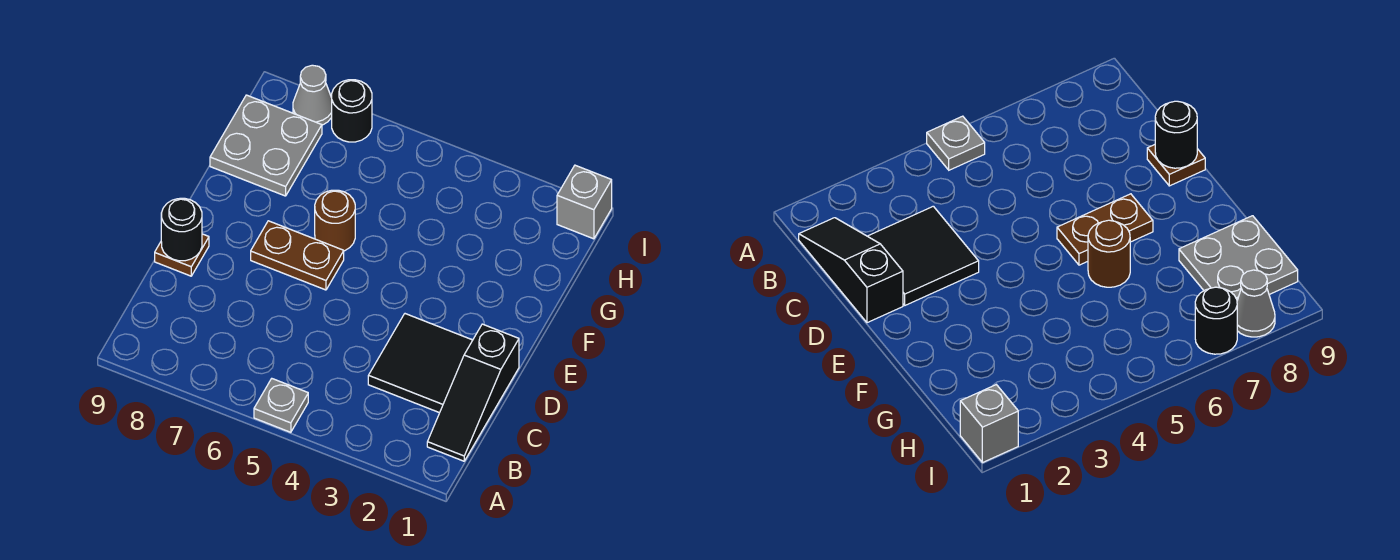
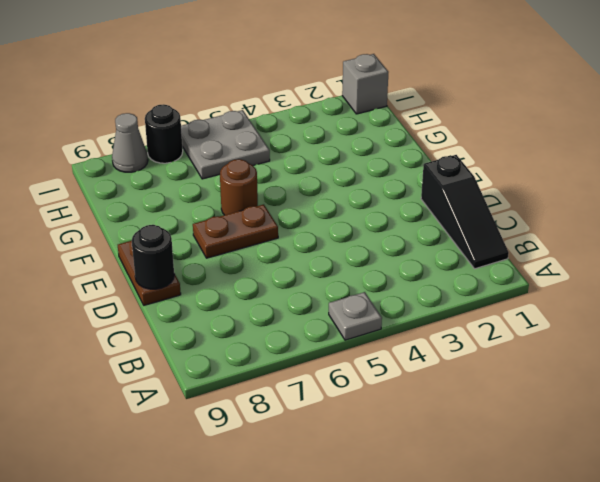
black tile C2:D3 level 1 -> none
brown plate D9 level 1 -> brown plate D9:E9 level 1
grey plate G8:H9 level 1 -> grey plate H5:I6 level 1

